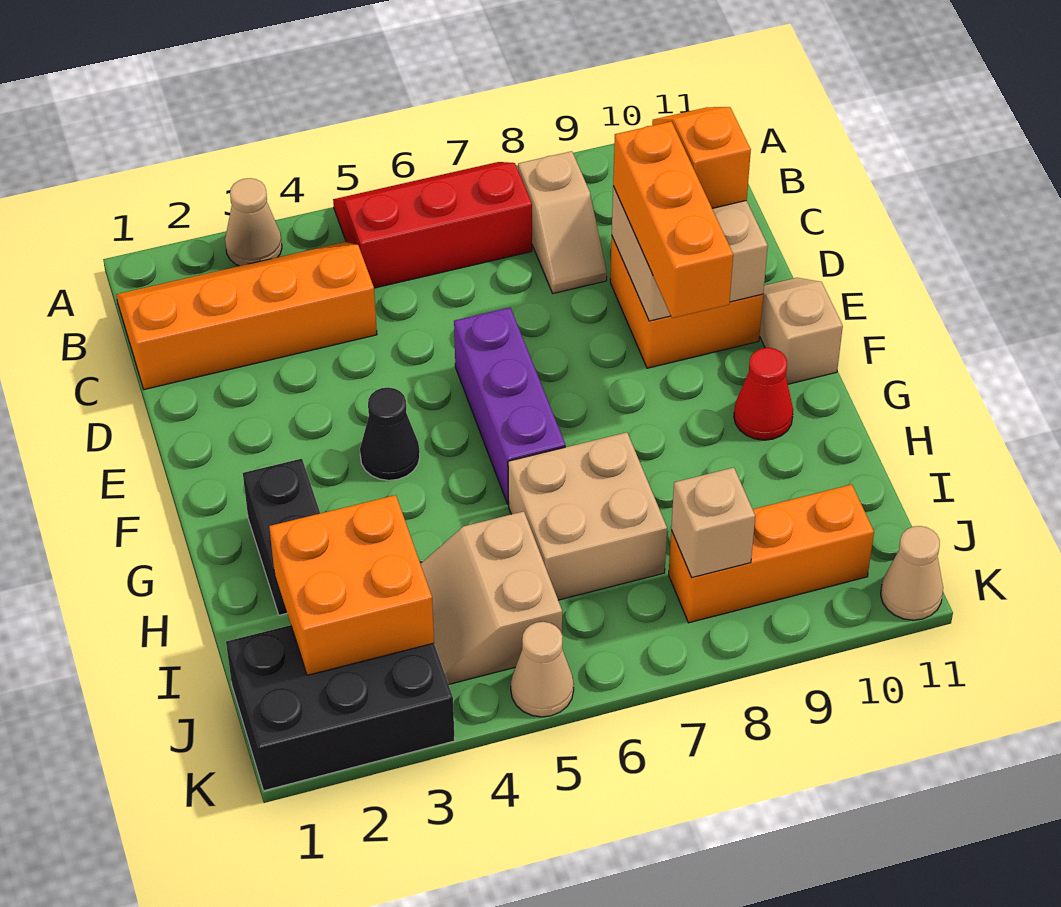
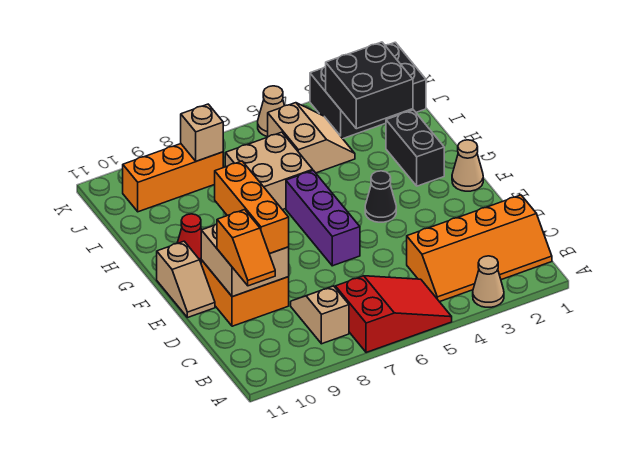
red slope A5:B7 level 1 top B -> red slope A5:B7 level 1 top 7
orange brick I2:J3 level 2 -> black brick I2:J3 level 2
tan cone K11 level 1 -> tan cone F1 level 1

